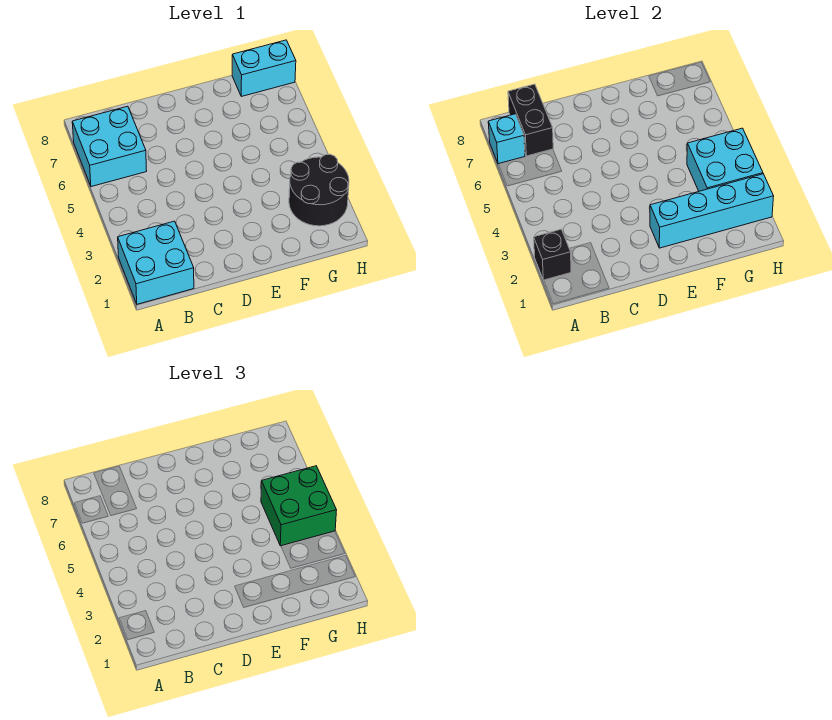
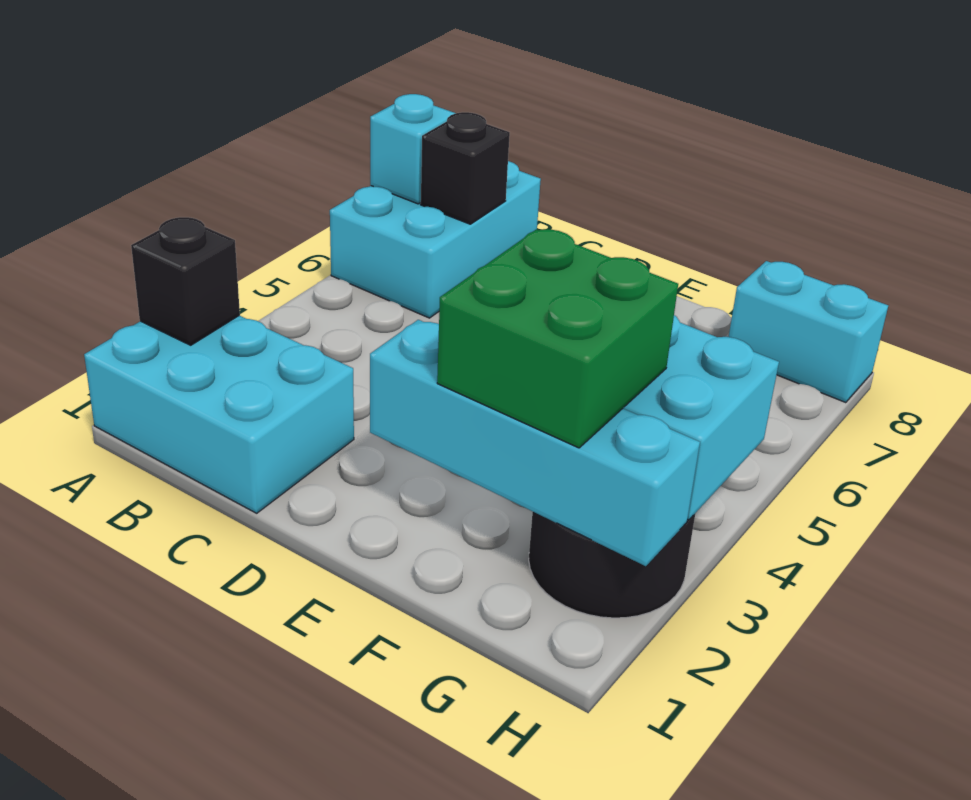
cyan brick A1:B2 level 1 -> cyan brick A1:C2 level 1
cyan brick A6:B7 level 1 -> cyan brick A6:B8 level 1
black brick B7:B8 level 2 -> black brick B7 level 2
green brick G4:H5 level 3 -> green brick F2:G3 level 3

